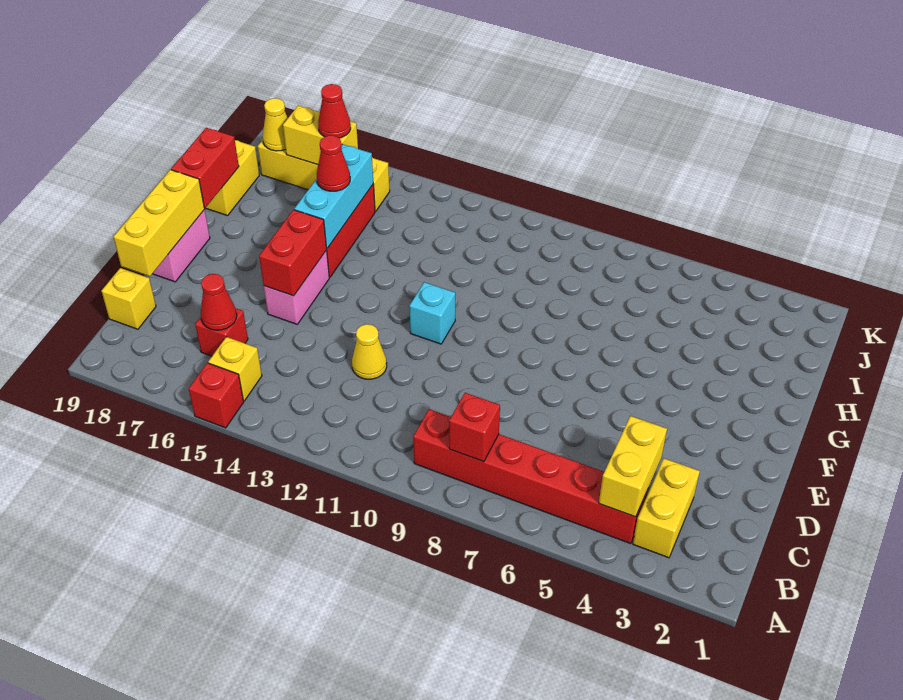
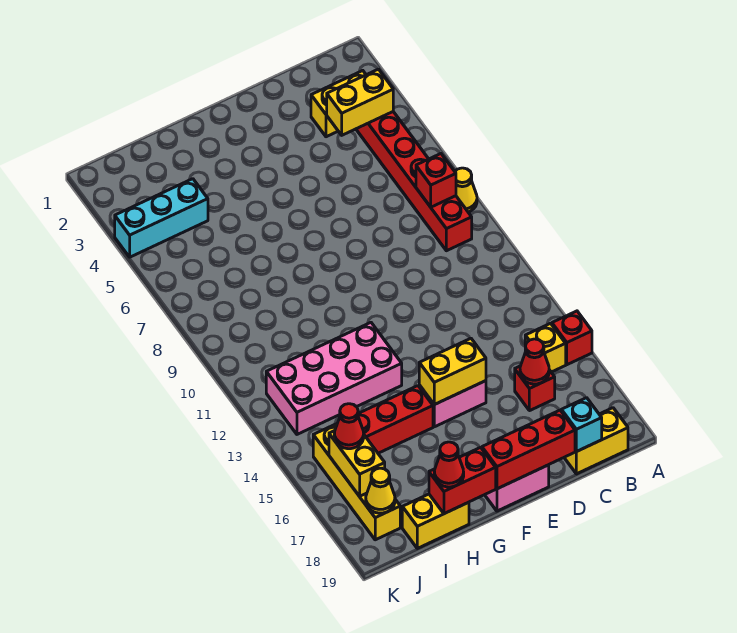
yellow brick C19 level 1 -> yellow brick B19:C19 level 1
yellow cone D12 level 1 -> yellow cone A8 level 1
yellow brick D19:F19 level 2 -> red brick D19:F19 level 2
red brick E15:F15 level 2 -> yellow brick E15:F15 level 2
cyan brick F11 level 1 -> cyan brick C19 level 2
none -> pink brick G12:J13 level 1
cyan brick G15:I15 level 2 -> cyan brick I4:K4 level 1
red cone H15 level 3 -> red cone H19 level 3

